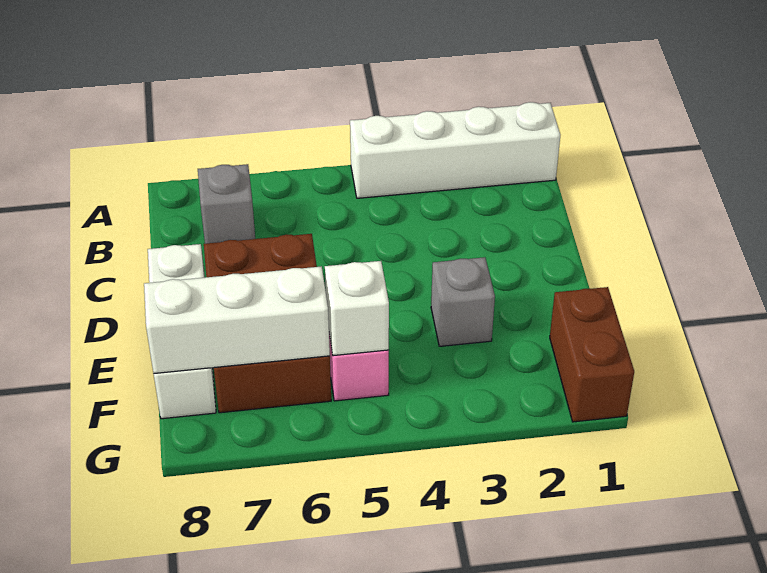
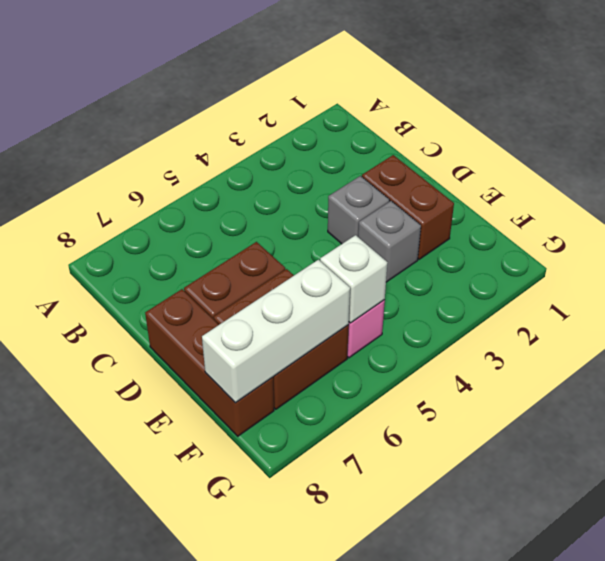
white brick A1:A4 level 1 -> none
grey brick B7 level 1 -> grey brick D3 level 1
white brick D8:F8 level 1 -> brown brick D8:F8 level 1
brown brick F1:G1 level 1 -> brown brick D2:E2 level 1

